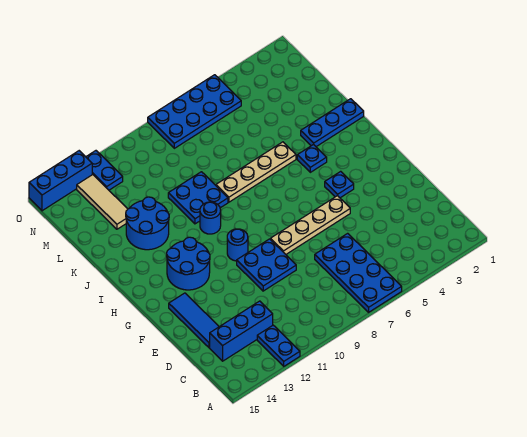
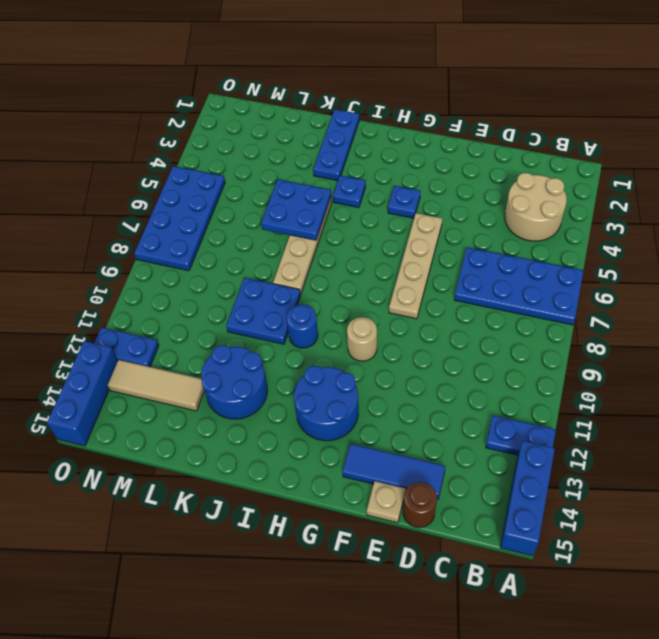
none -> tan round brick B3:C4 level 1
blue brick C12:C14 level 1 -> blue brick A13:A15 level 1
none -> brown round brick D15 level 1
blue plate E9:F10 level 1 -> blue plate J5:K6 level 2
none -> tan plate E15 level 1
blue round brick G10 level 1 -> tan round brick G10 level 1

